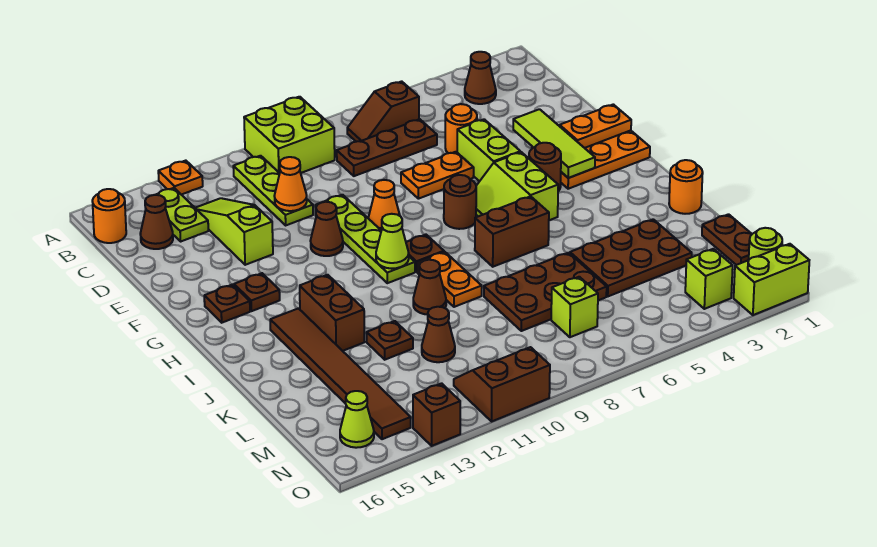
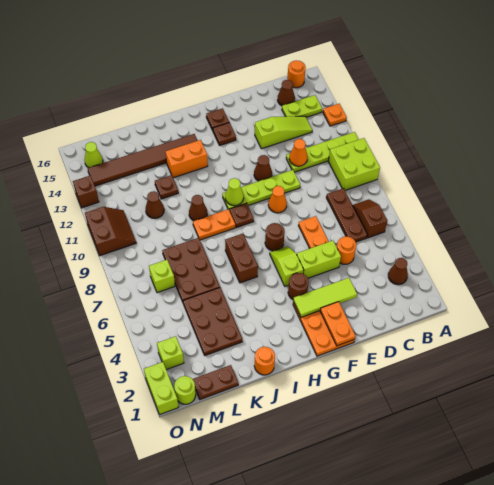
lime plate B11:D11 level 1 -> lime plate A11:D11 level 1
lime slope G5:H6 level 1 top 5 -> lime slope G5:G6 level 1 top 5
brown brick I13:J13 level 1 -> orange brick I13:J13 level 1

